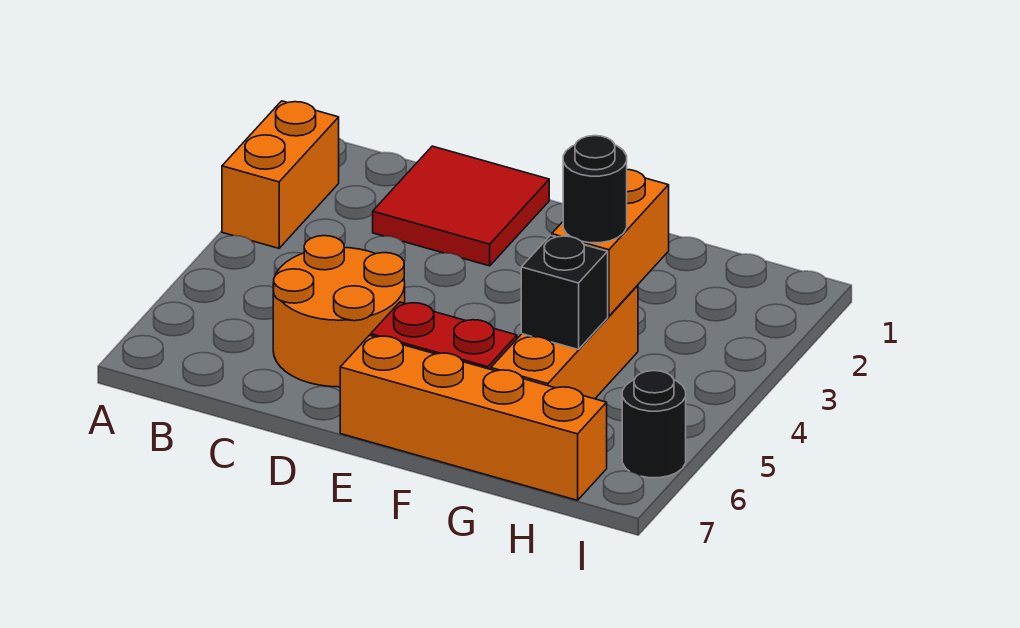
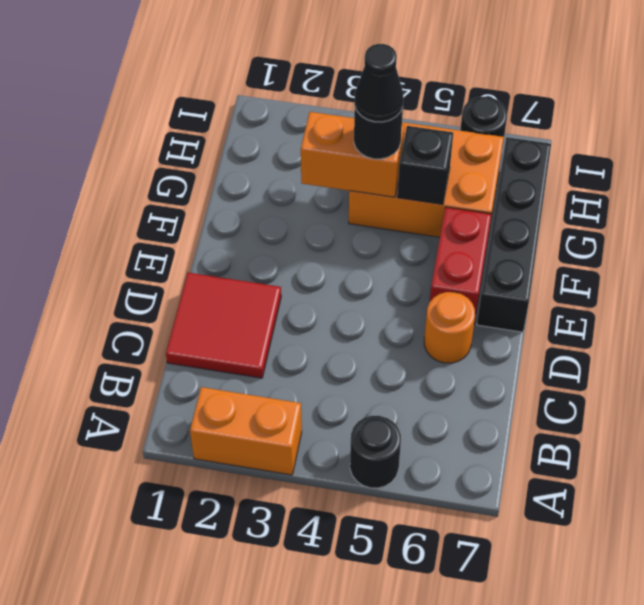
none -> black round brick A5 level 1
orange round brick C5:D6 level 1 -> orange round brick D6 level 1
orange brick E7:H7 level 1 -> black brick E7:H7 level 1
orange brick G4:G6 level 1 -> orange brick G4:H6 level 1
none -> black cone G4 level 4

